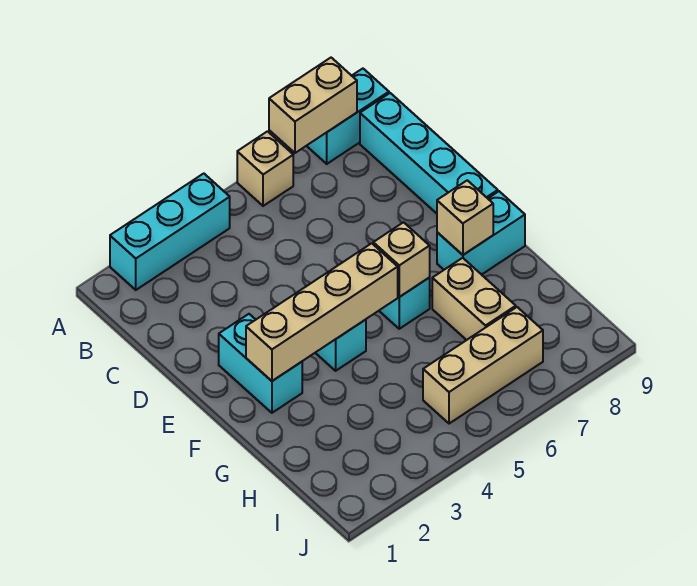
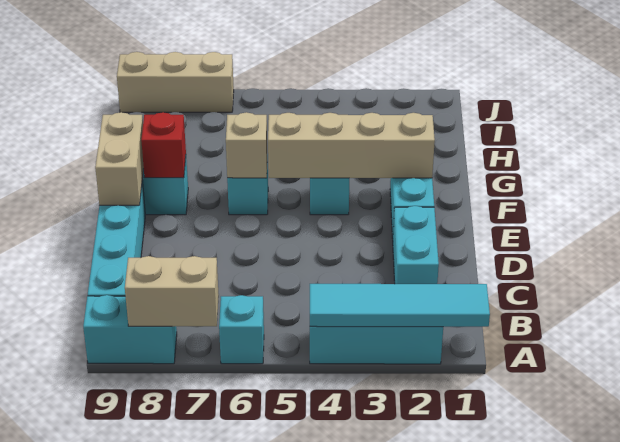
none -> cyan tile A1:A4 level 2
tan brick A6 level 1 -> cyan brick A6 level 1
none -> cyan brick C2:D2 level 1
tan brick F8 level 2 -> red brick F8 level 2
tan brick G7:H7 level 1 -> tan brick E9:F9 level 2
tan brick I5:I7 level 1 -> tan brick J7:J9 level 1

